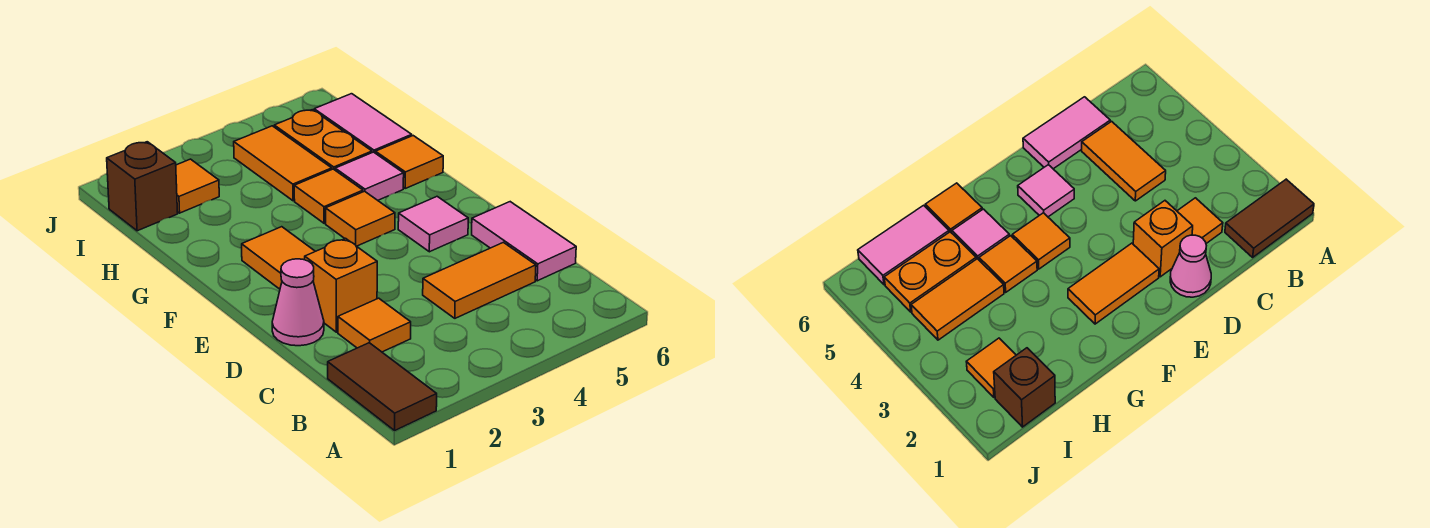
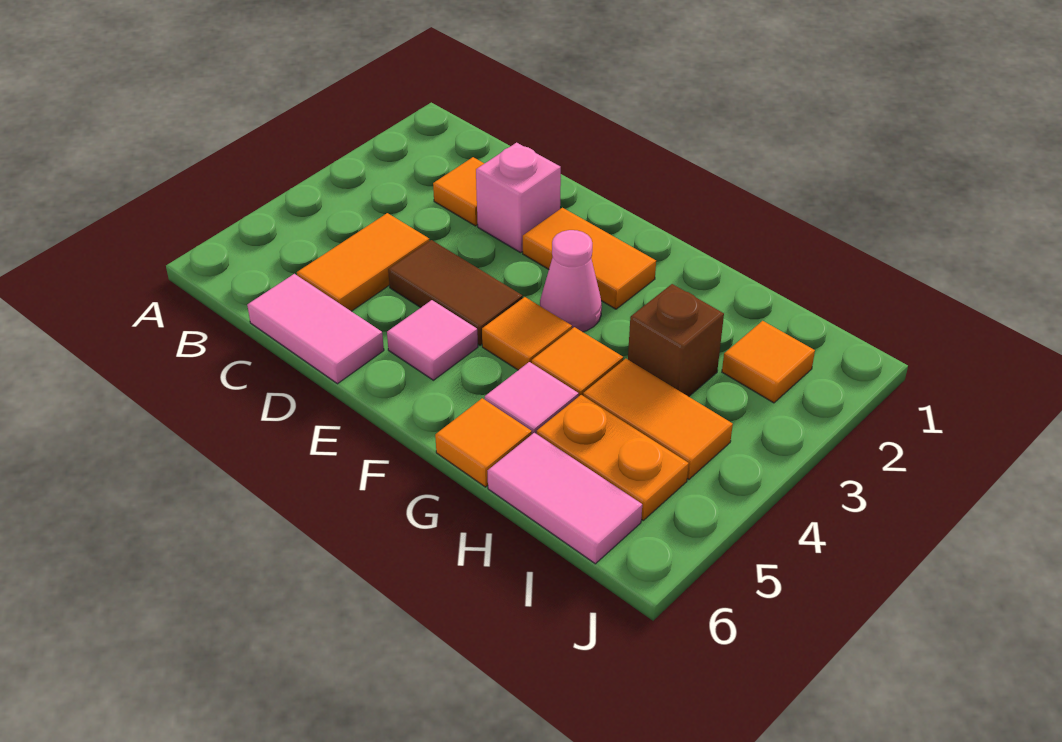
brown tile A1:B1 level 1 -> brown tile D4:E4 level 1
pink cone D1 level 1 -> pink cone F3 level 1
orange brick D2 level 1 -> pink brick D2 level 1
brown brick I1 level 1 -> brown brick H3 level 1

